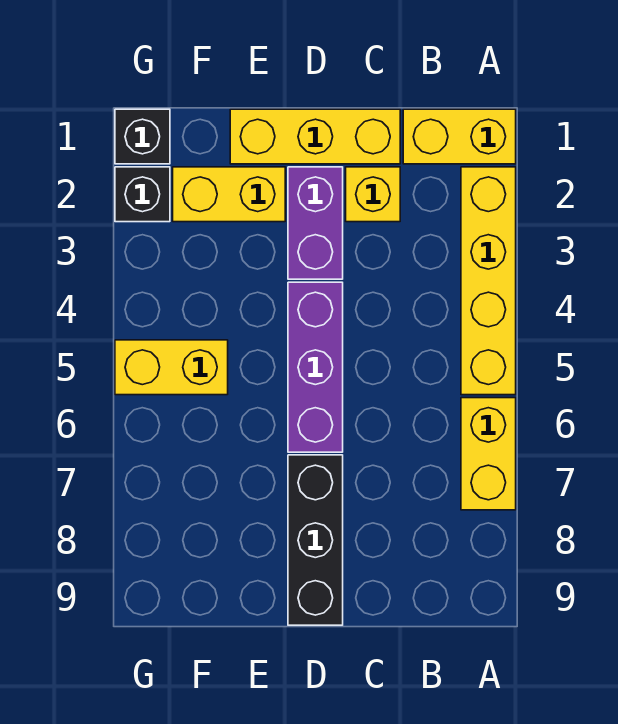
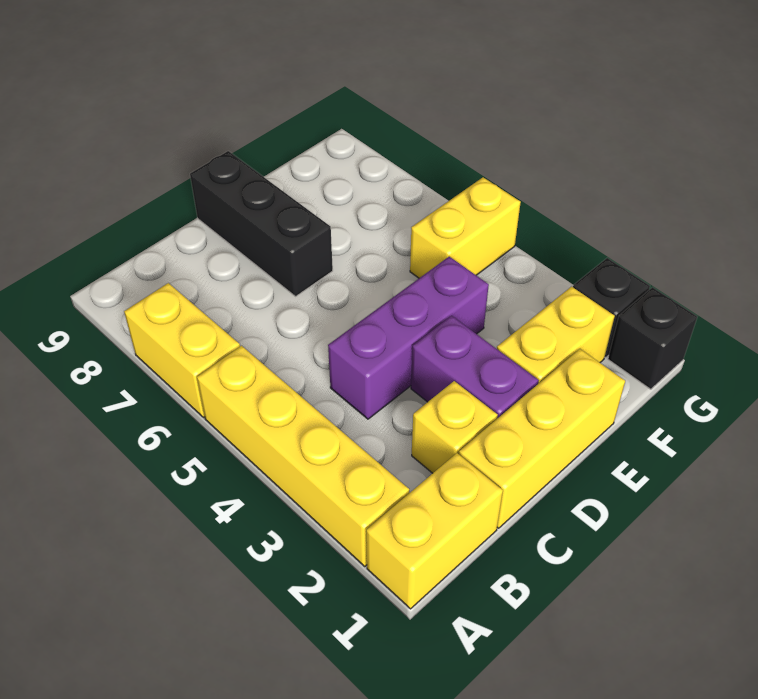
purple brick D4:D6 level 1 -> purple brick C4:E4 level 1

